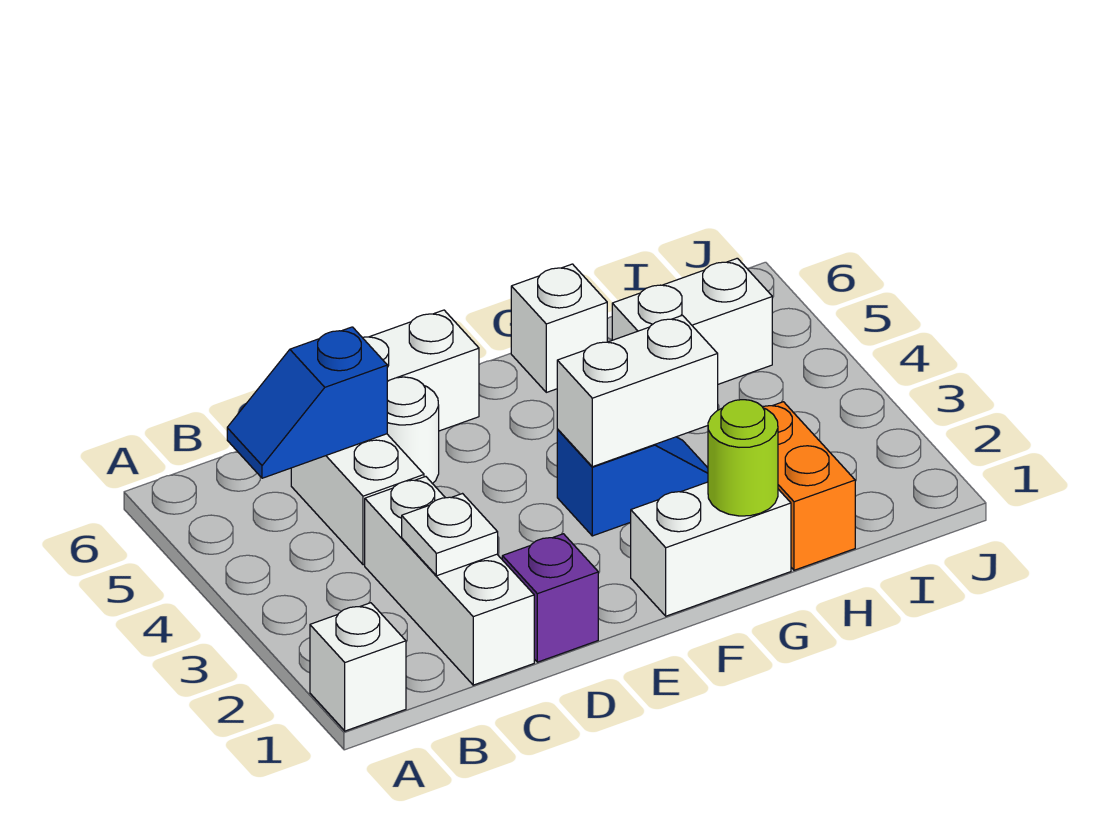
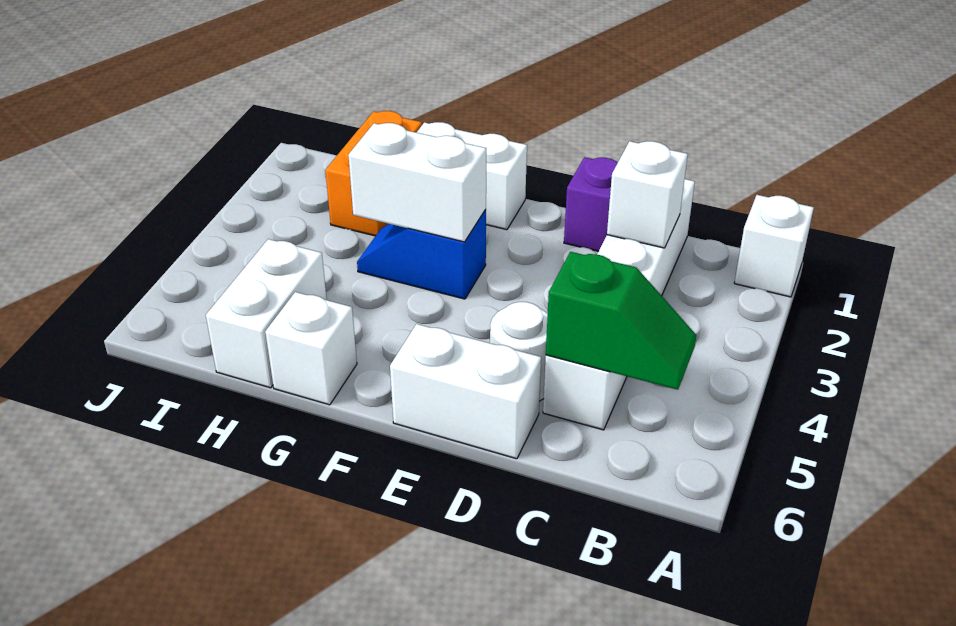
blue slope B5:C5 level 2 top C -> green slope B5:C5 level 2 top C
white plate C2 level 2 -> white brick C2 level 2
lime round brick G1 level 2 -> none
white brick H5:I5 level 1 -> white brick H5:H6 level 1

